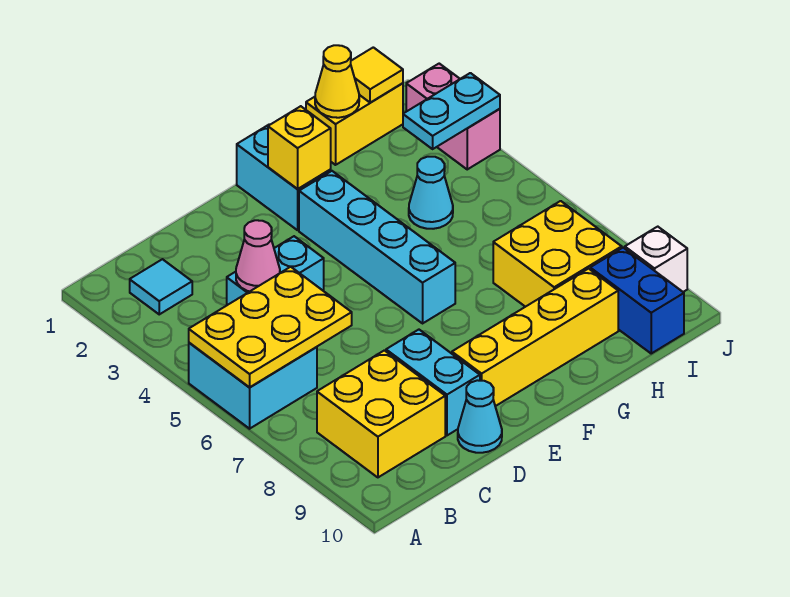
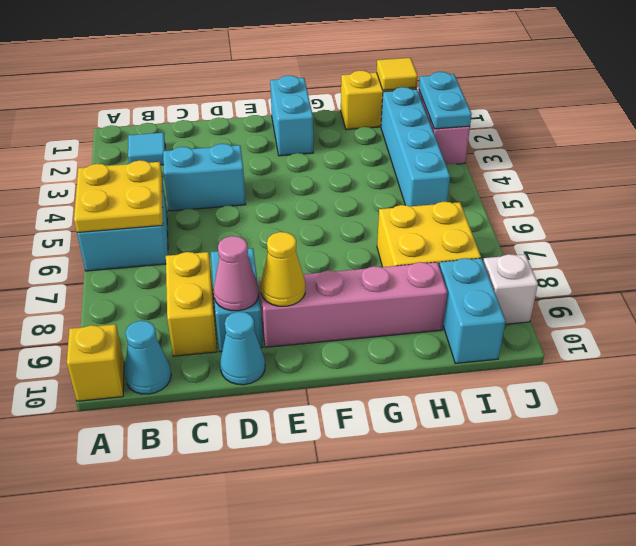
yellow plate A5:C6 level 2 -> yellow plate A5:B6 level 2
yellow brick B8:C9 level 1 -> yellow brick C8:C9 level 1
pink cone C4 level 2 -> pink cone D9 level 2
yellow brick E9:H9 level 1 -> pink brick E9:H9 level 1
yellow brick F2 level 2 -> yellow brick A10 level 1
cyan brick F3:F6 level 1 -> cyan brick I2:I5 level 1
yellow cone H1 level 2 -> yellow cone E9 level 2
cyan cone H4 level 1 -> cyan cone B10 level 1
cyan plate I3:J3 level 2 -> cyan plate J2:J3 level 2
blue brick I9:I10 level 1 -> cyan brick I9:I10 level 1

